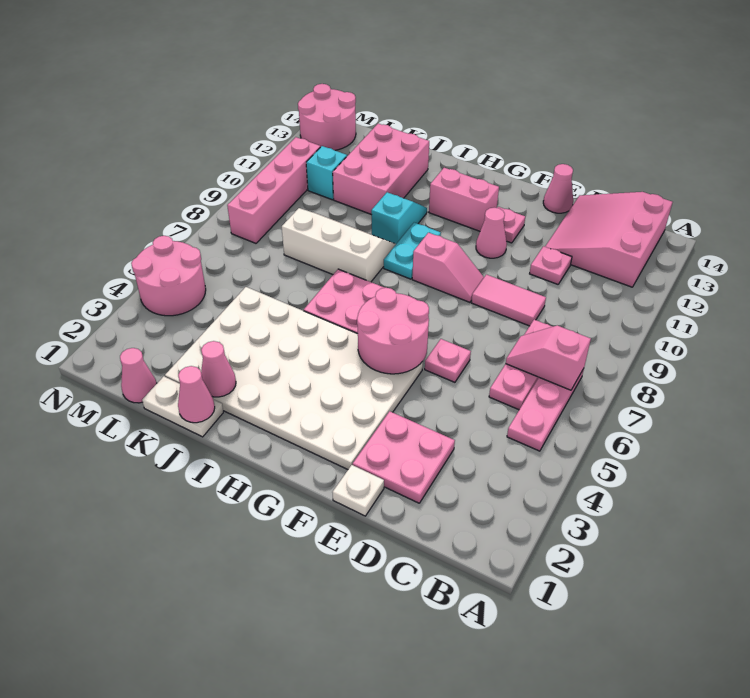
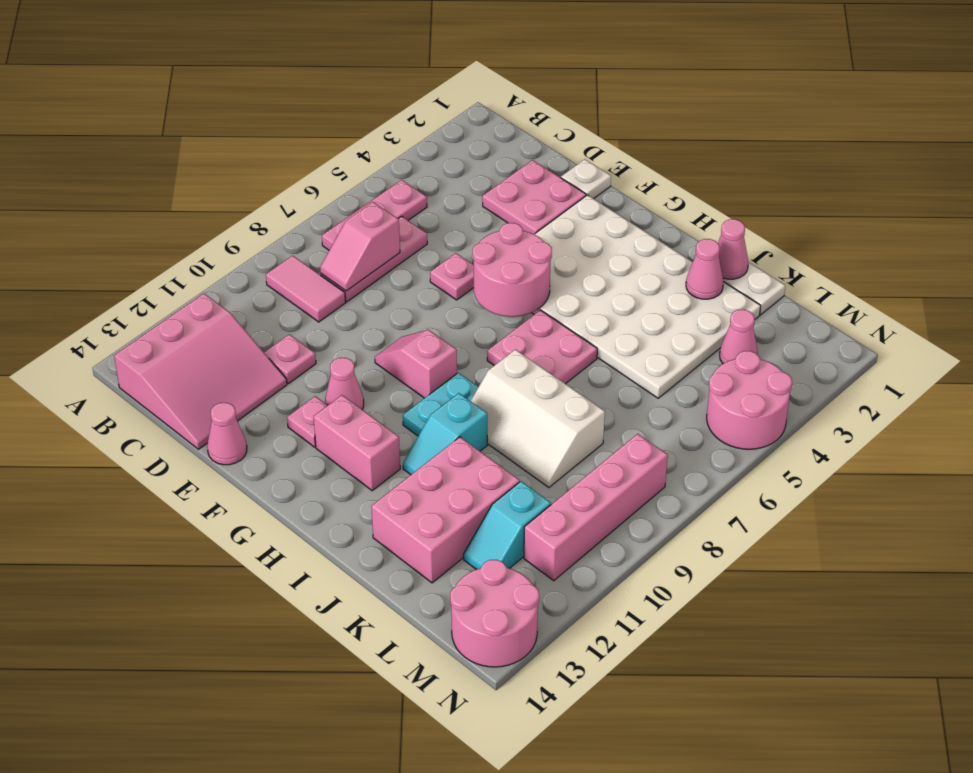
pink slope B7:C7 level 2 top B -> pink slope C7:C8 level 2 top 7
pink tile D9:E9 level 1 -> pink tile B9:C9 level 1
pink cone L1 level 1 -> pink cone L3 level 1

